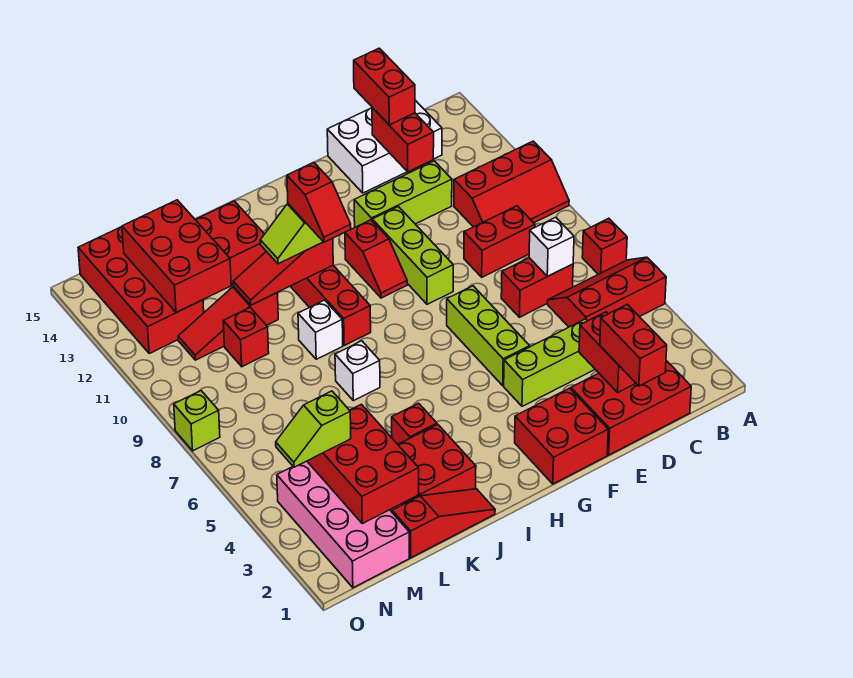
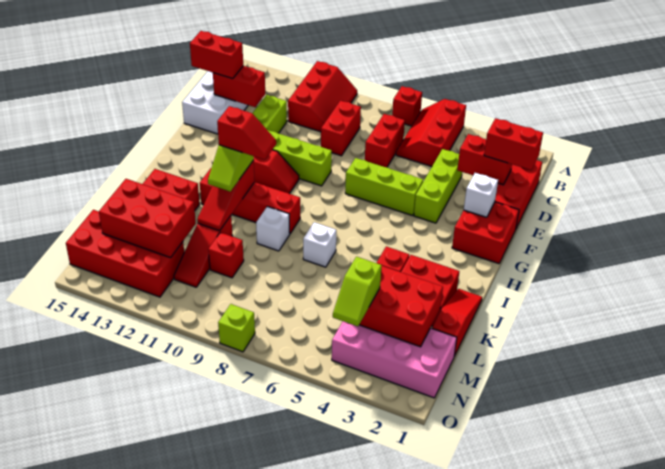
white brick C7 level 2 -> white brick F2 level 2

